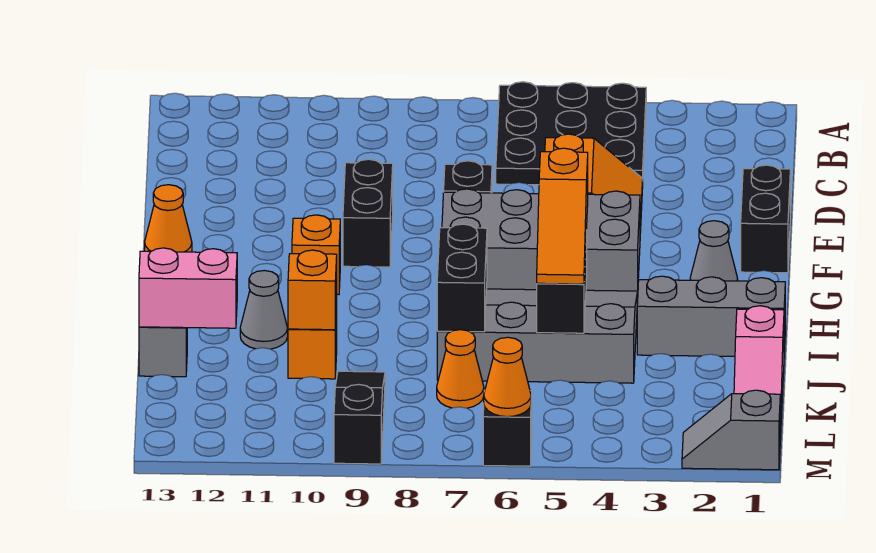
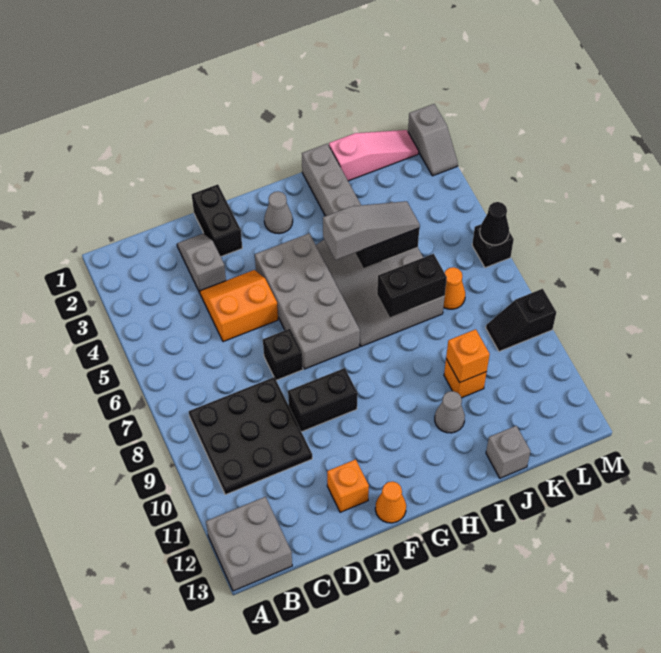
black plate A4:C6 level 1 -> black plate B8:D10 level 1
none -> grey brick A12:B13 level 1
none -> grey slope D2:D3 level 1 top 3
black brick E1:F1 level 1 -> black brick E1:E2 level 1
orange brick G10 level 1 -> orange brick E12 level 1
orange slope H5:J5 level 3 top H -> grey slope H5:J5 level 3 top H
pink brick J12:J13 level 2 -> none
black slope K9:M9 level 1 top M -> black slope L9:M9 level 1 top M
orange cone M6 level 2 -> black cone M6 level 2

